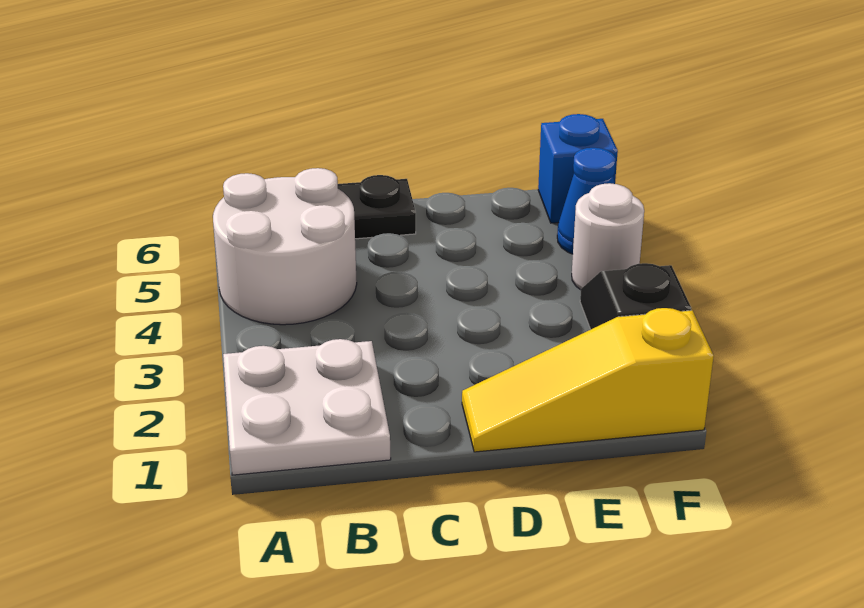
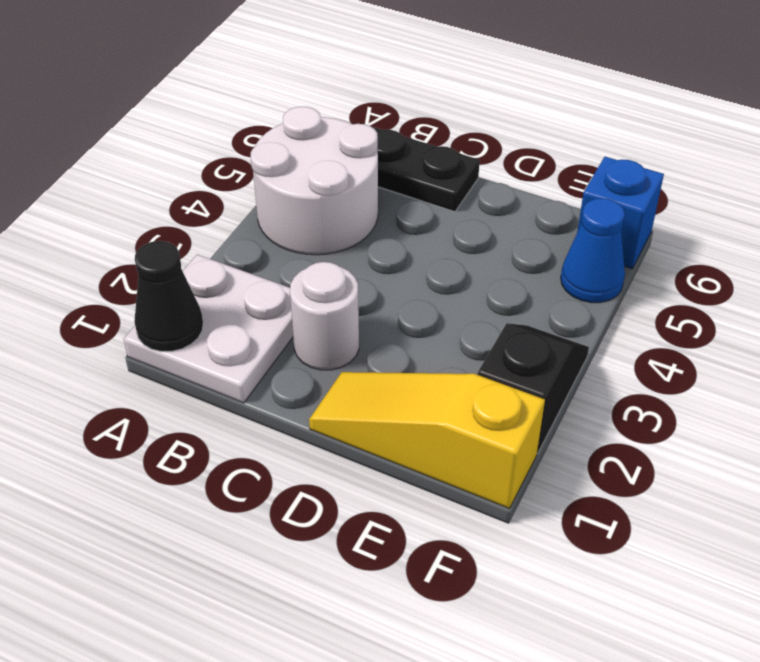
none -> black cone A1 level 2
white round brick F4 level 1 -> white round brick C2 level 1

